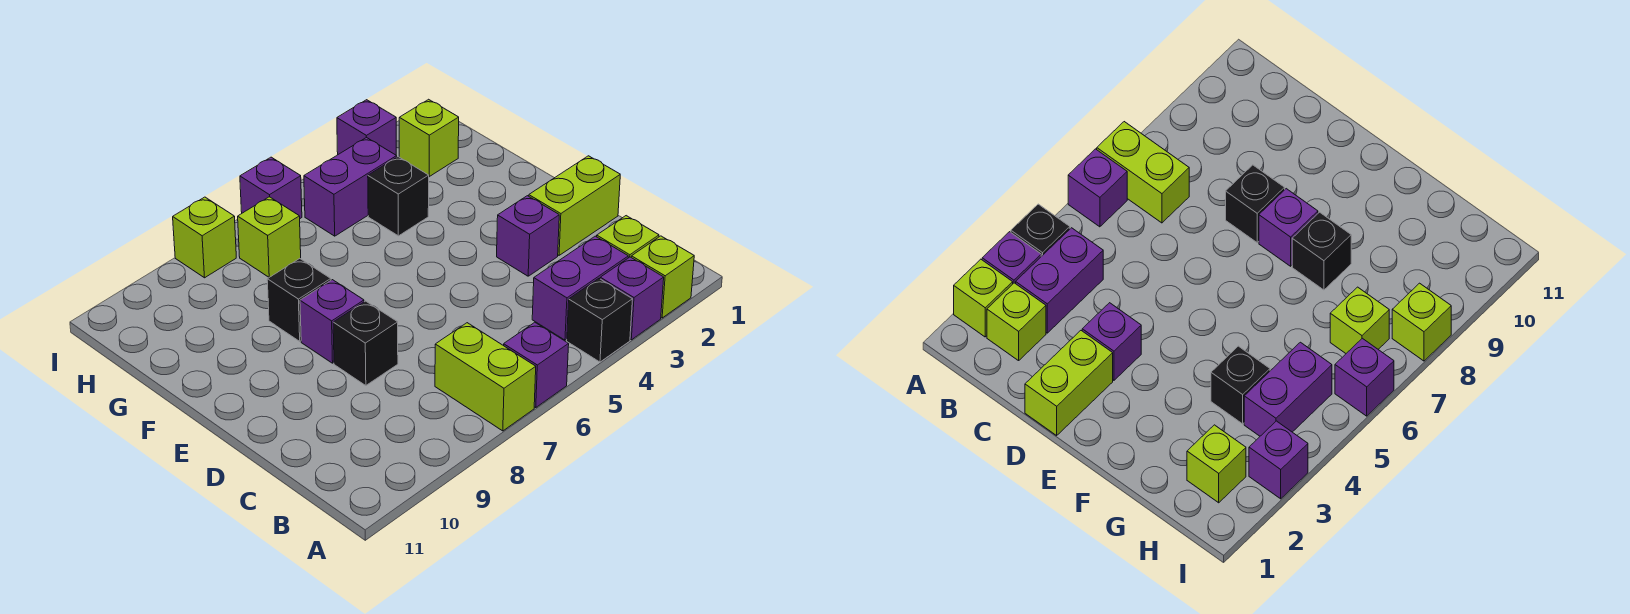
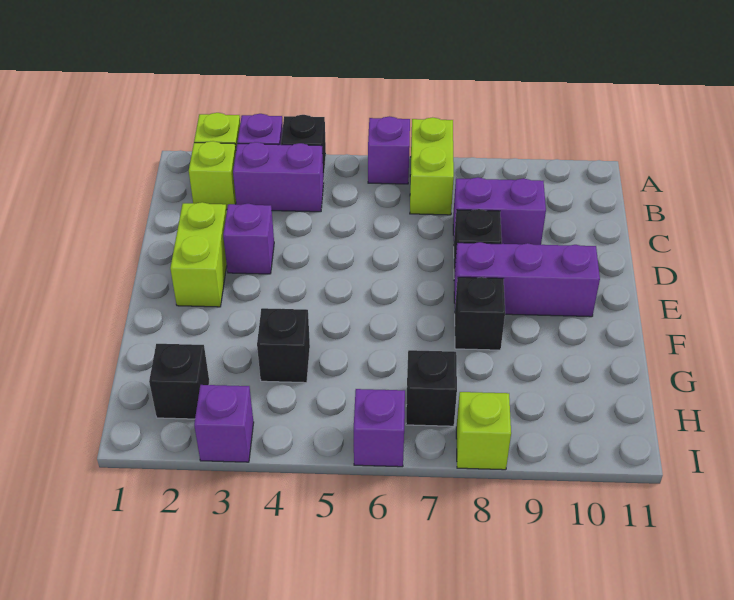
lime brick D1:D2 level 1 -> lime brick D2:E2 level 1
purple brick E8 level 1 -> purple brick E8:E10 level 1
lime brick H2 level 1 -> black brick H2 level 1
purple brick H4:H5 level 1 -> purple brick C8:C9 level 1
lime brick H7 level 1 -> black brick H7 level 1

